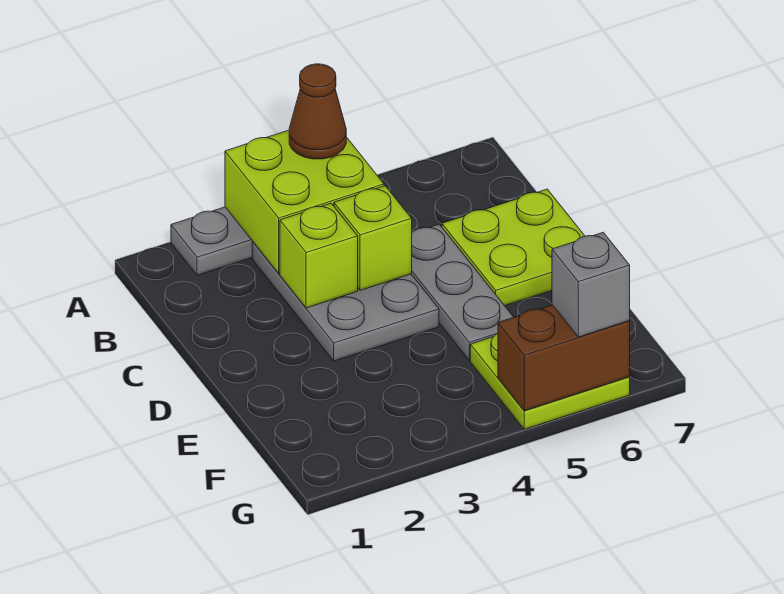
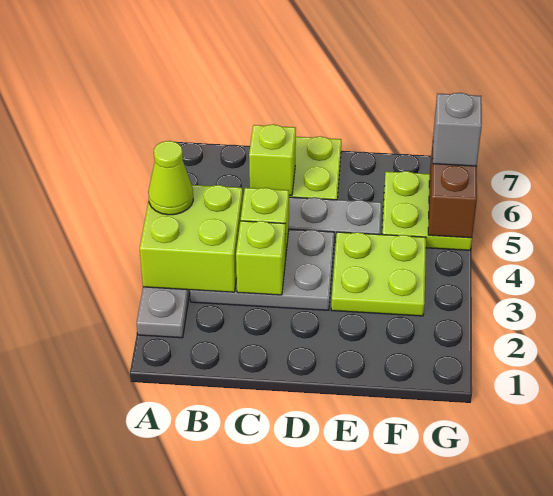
brown cone A4 level 3 -> lime cone A4 level 3
none -> lime brick C6 level 2
none -> lime plate E3:F4 level 1

